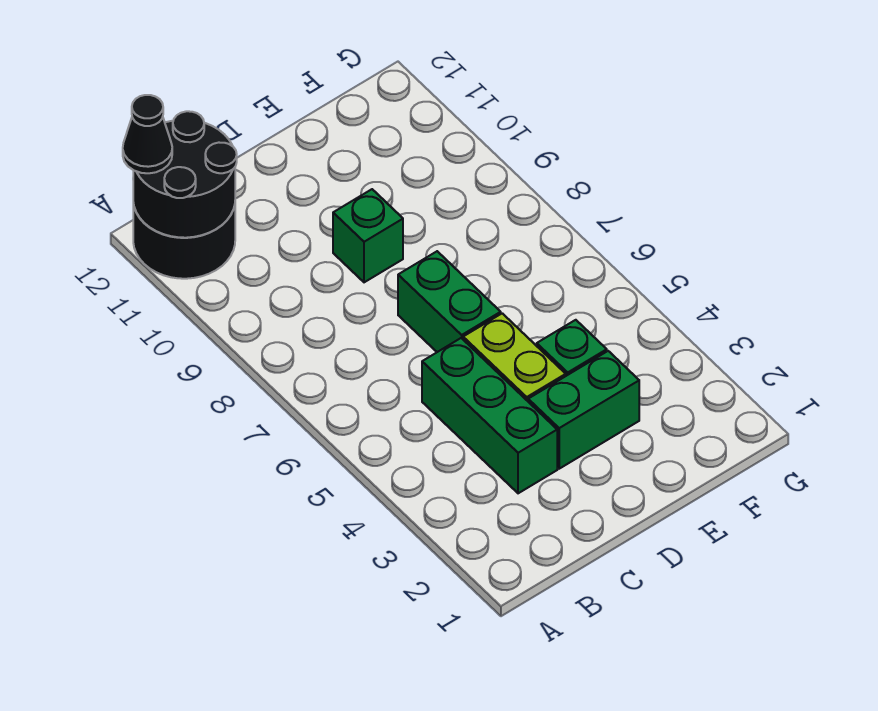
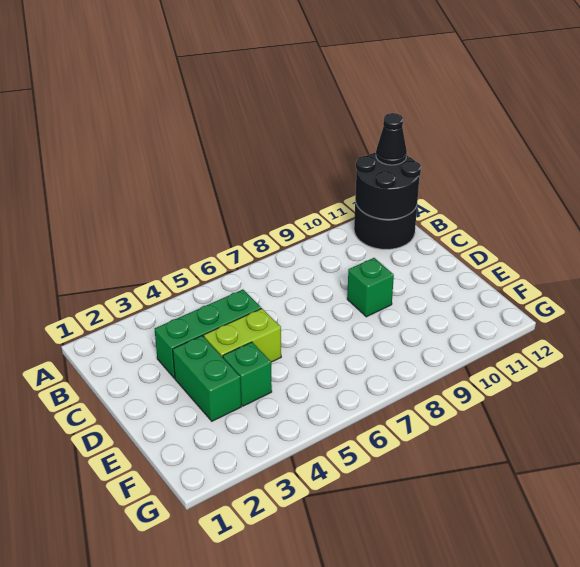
green brick D6:D7 level 1 -> none

